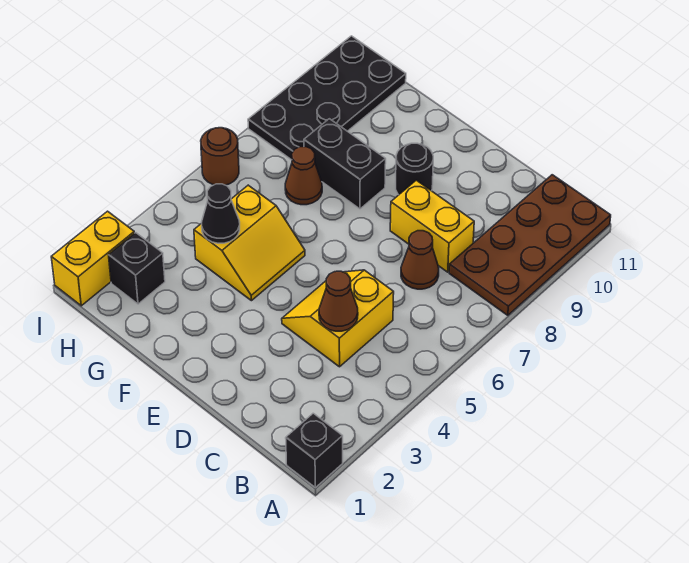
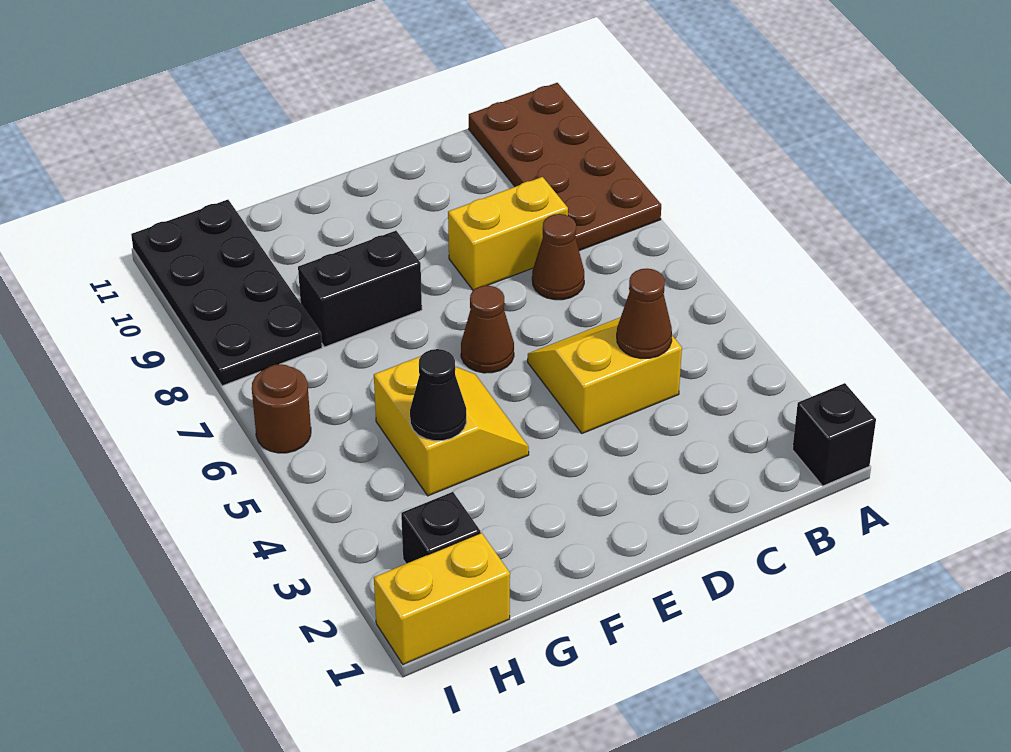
yellow slope C4:D5 level 1 top C -> yellow slope C4:D5 level 1 top 4
black round brick E9 level 1 -> none
brown cone G7 level 1 -> brown cone E6 level 1
yellow brick I1:I2 level 1 -> yellow brick H1:I1 level 1

